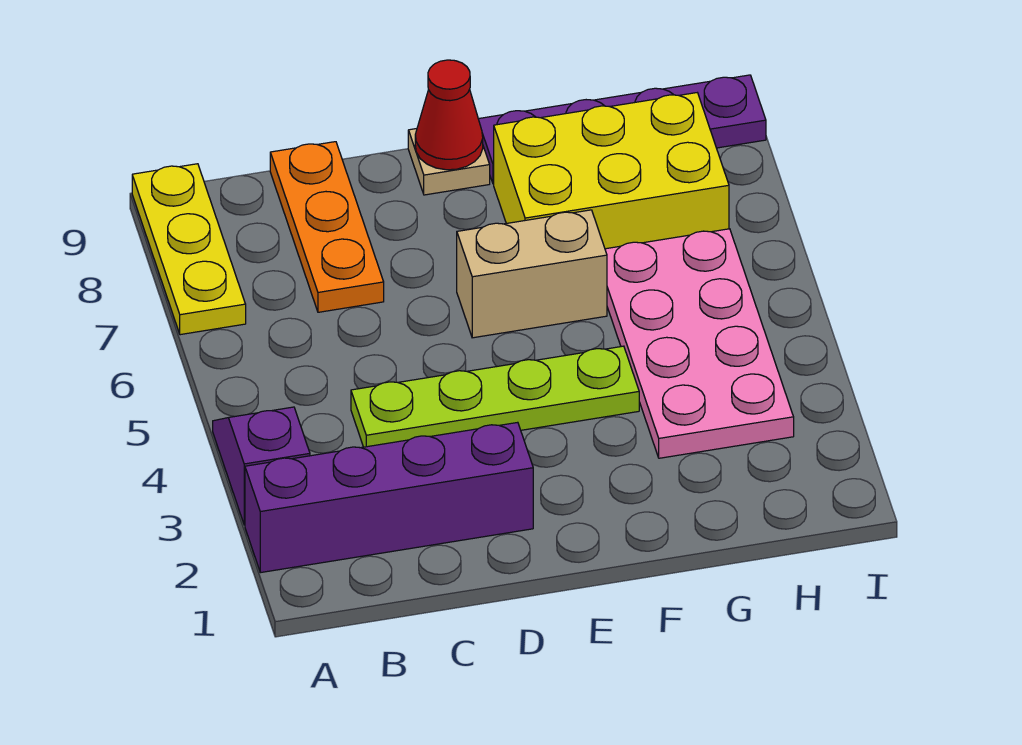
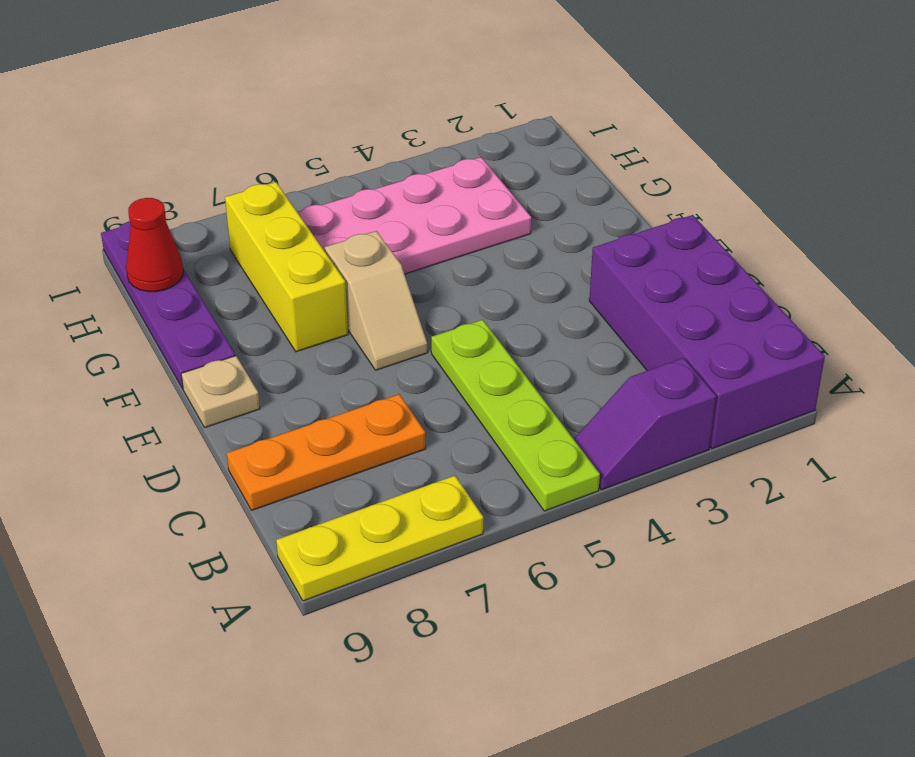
purple brick A2:D2 level 1 -> purple brick A1:D2 level 1
lime plate C4:F4 level 1 -> lime plate A5:D5 level 1
tan brick E6:F6 level 1 -> tan slope E6:F6 level 1 top F
red cone E9 level 2 -> red cone H9 level 2
yellow brick F7:H8 level 1 -> yellow brick F7:H7 level 1

